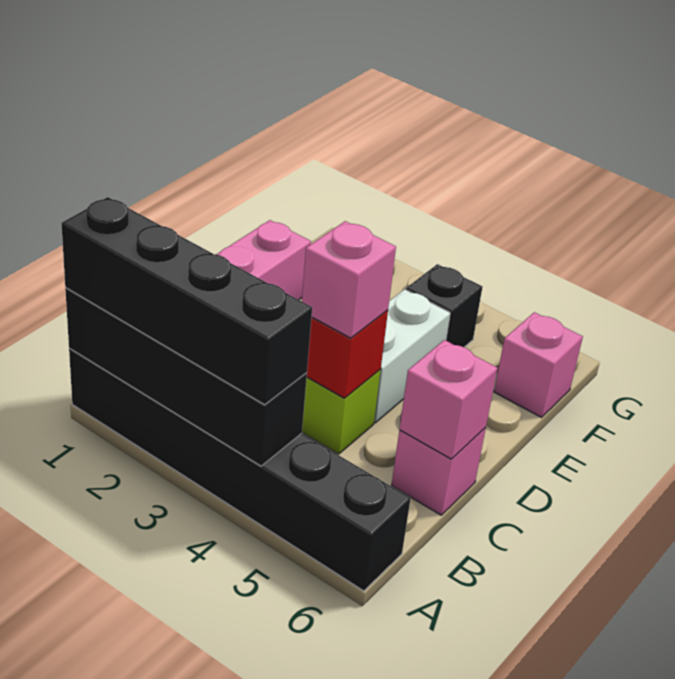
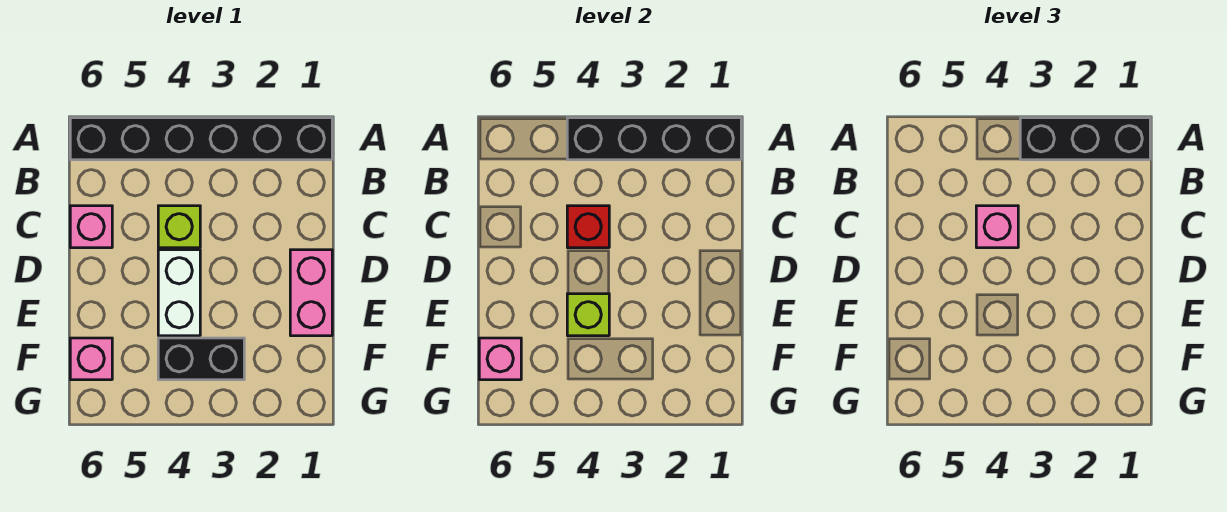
black brick A1:A4 level 3 -> black brick A1:A3 level 3
pink brick C6 level 2 -> pink brick F6 level 2
none -> lime brick E4 level 2
black brick F4 level 1 -> black brick F3:F4 level 1

